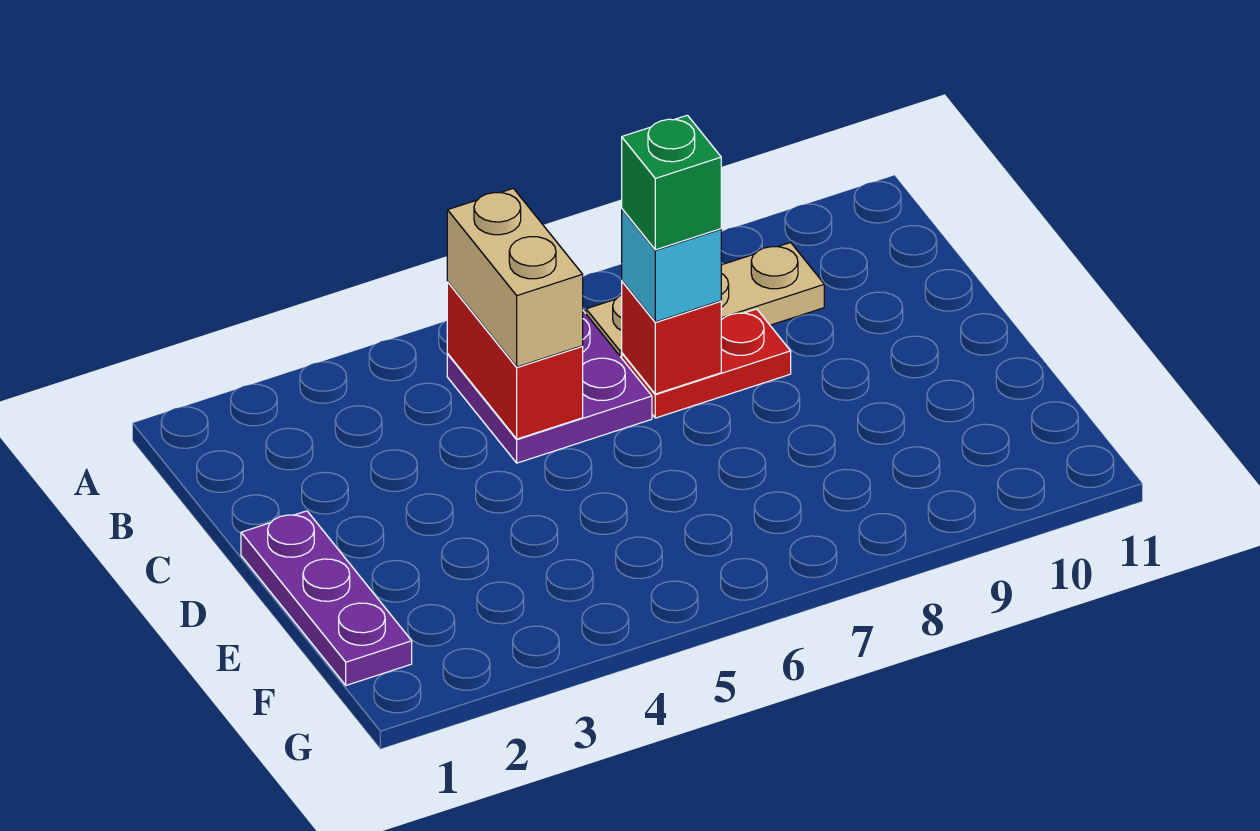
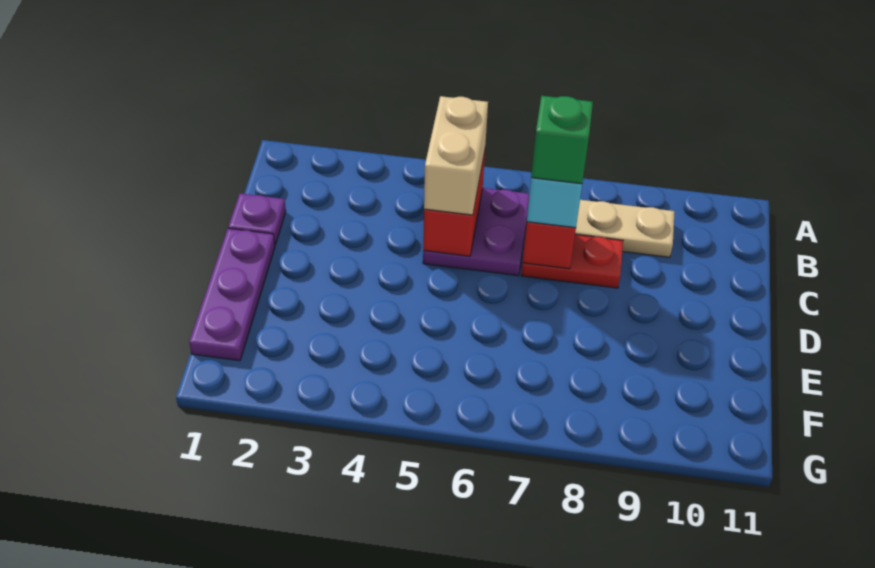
none -> purple plate C1 level 1

